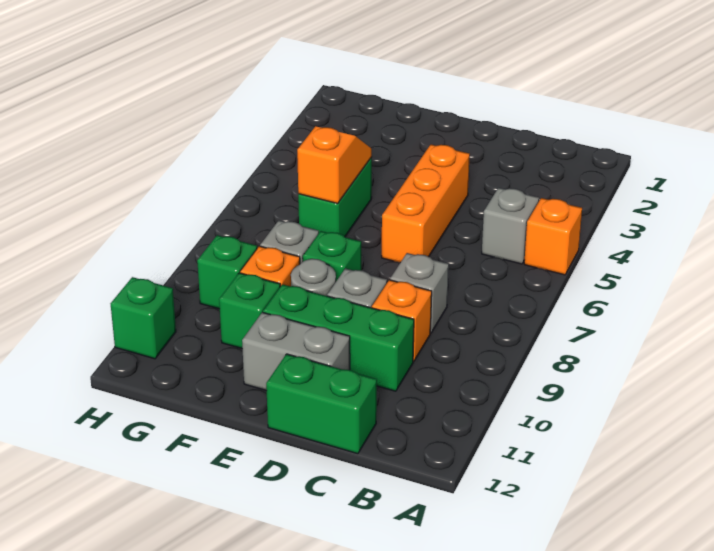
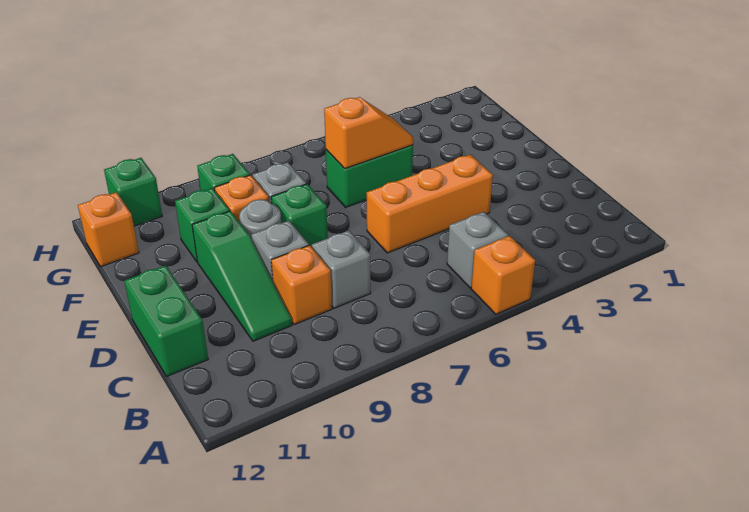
green brick C10:E10 level 1 -> green slope C10:E10 level 1 top E
grey brick D11:E11 level 1 -> none
none -> orange brick G12 level 1

